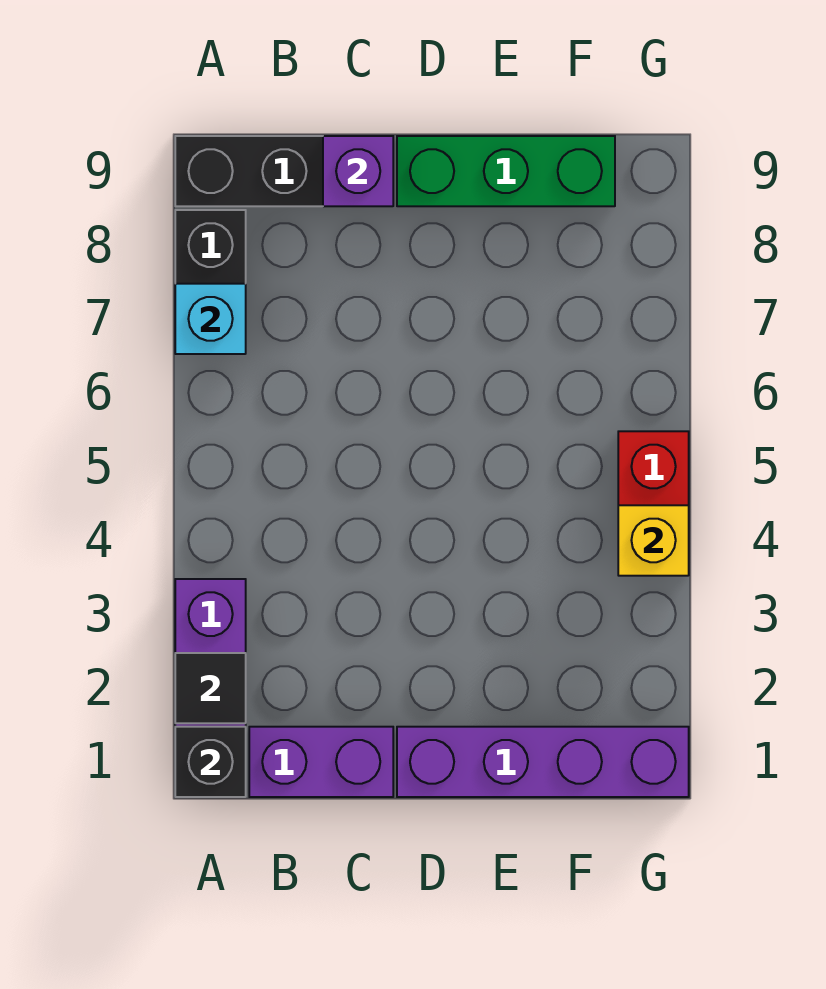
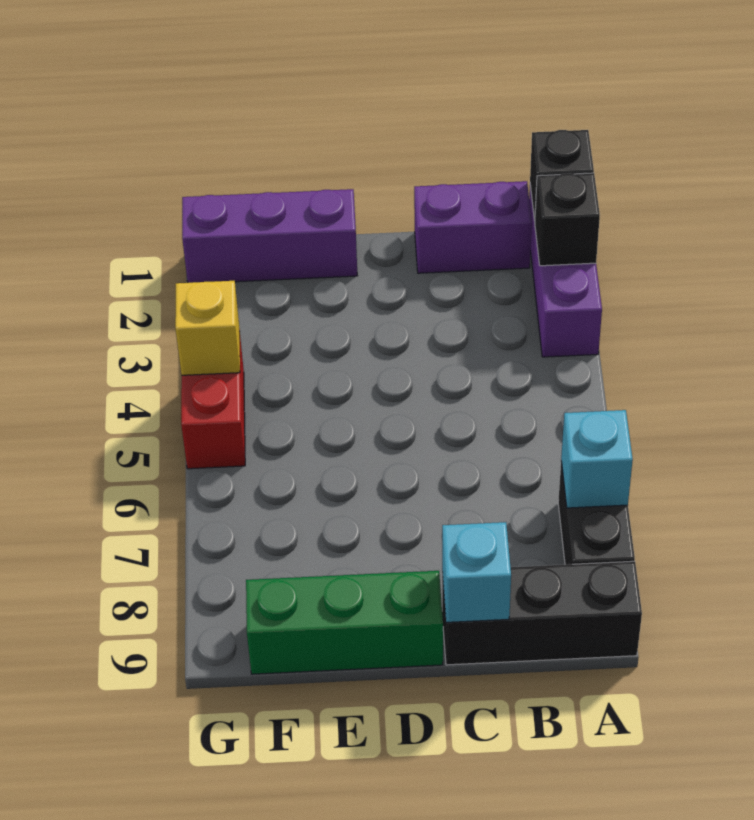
black tile A2 level 2 -> black brick A2 level 2
purple brick C9 level 2 -> cyan brick C9 level 2
purple brick D1:G1 level 1 -> purple brick E1:G1 level 1

